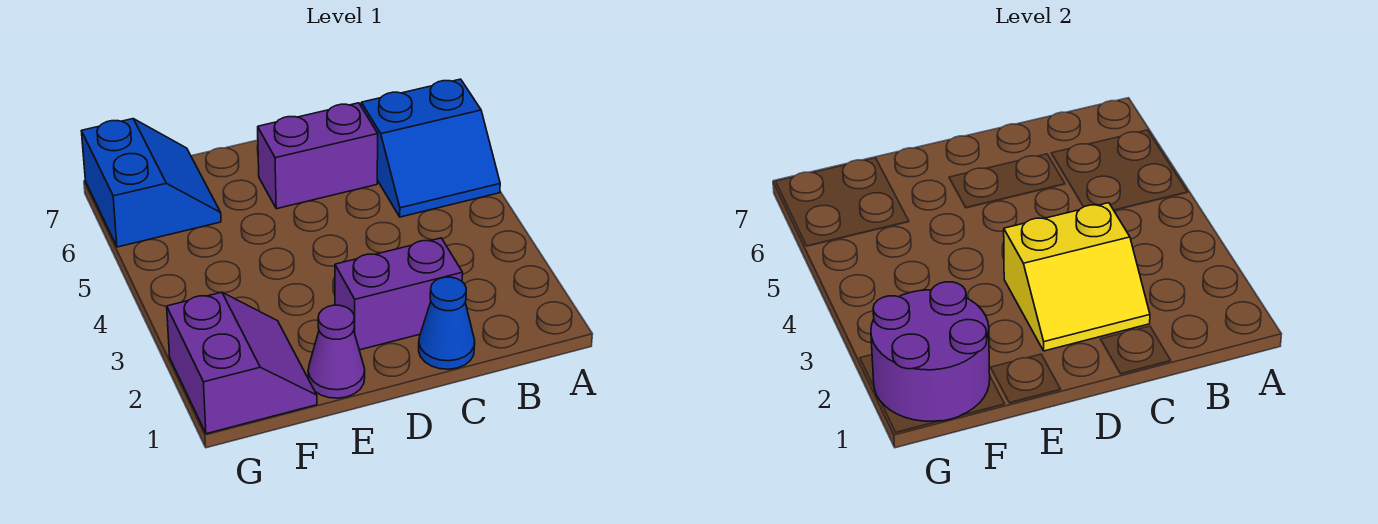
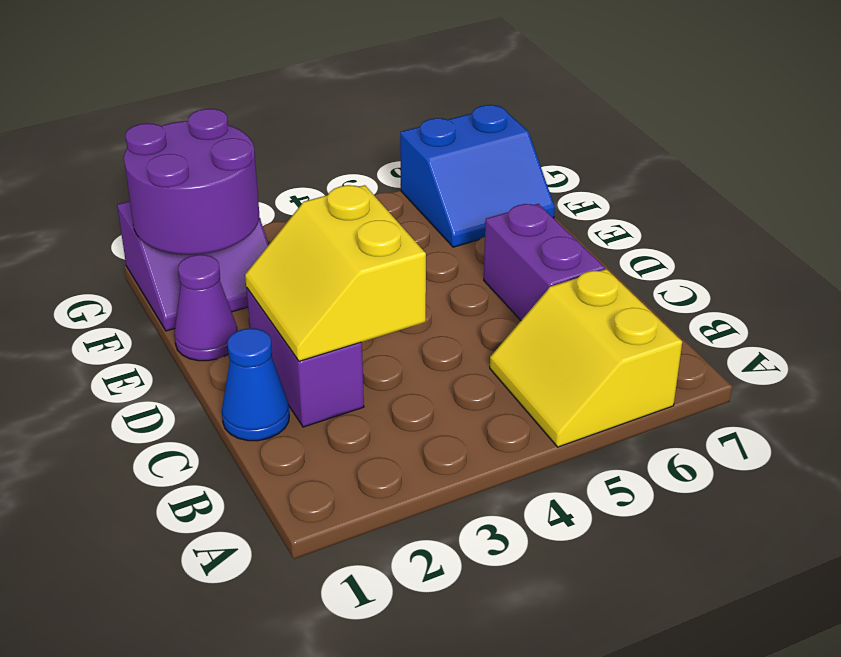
blue slope A5:B6 level 1 top 6 -> yellow slope A5:B6 level 1 top 6

